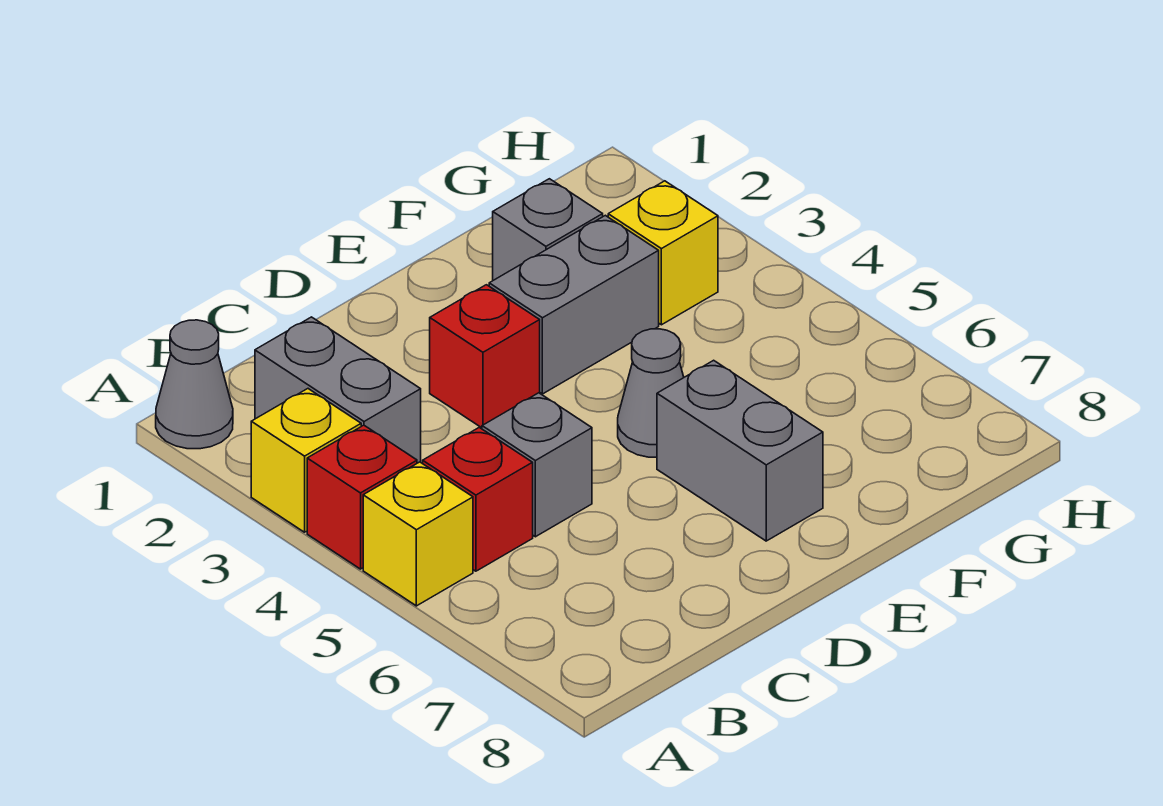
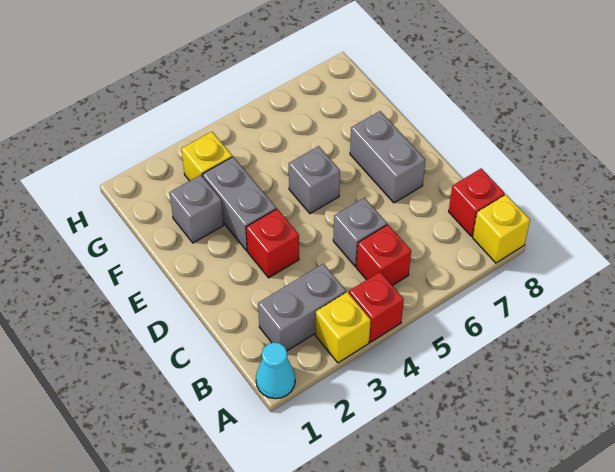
grey cone A1 level 1 -> cyan cone A1 level 1
yellow brick A5 level 1 -> yellow brick A8 level 1
none -> red brick B8 level 1
grey cone E5 level 1 -> grey brick E5 level 1
grey brick E6:E7 level 1 -> grey brick D7:E7 level 1

